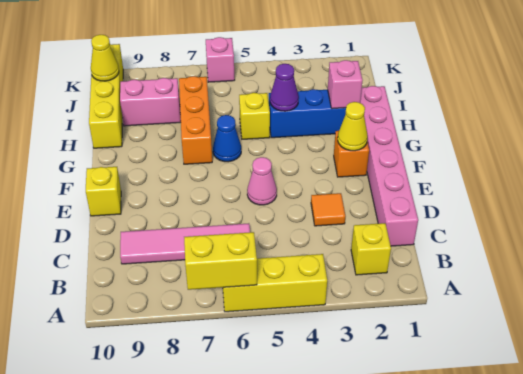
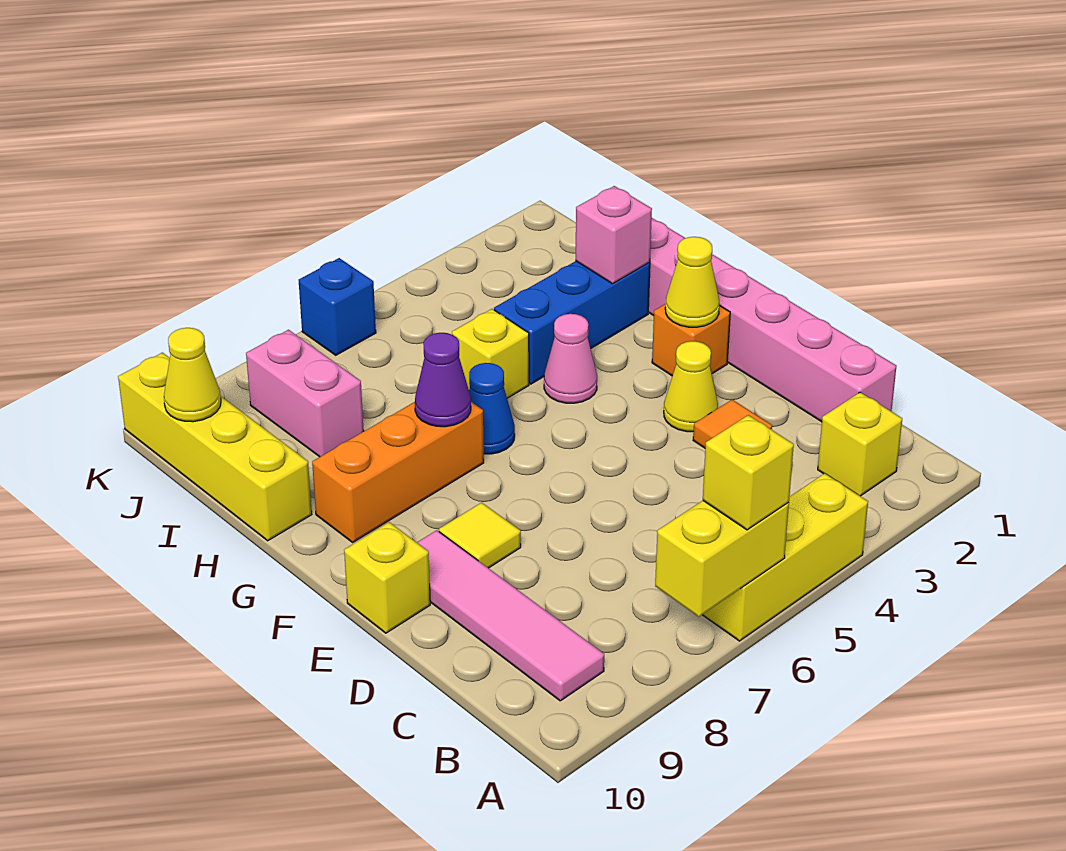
none -> yellow brick A6 level 3
pink tile C6:C9 level 1 -> pink tile B9:E9 level 1
none -> yellow cone E3 level 1
pink cone E5 level 1 -> pink cone G4 level 1
none -> yellow tile E8 level 1
orange brick G7:I7 level 1 -> orange brick G7:G9 level 1
purple cone H4 level 2 -> purple cone G7 level 2
pink brick I8:I9 level 1 -> pink brick I8:J8 level 1
pink brick K6 level 1 -> blue brick K6 level 1

